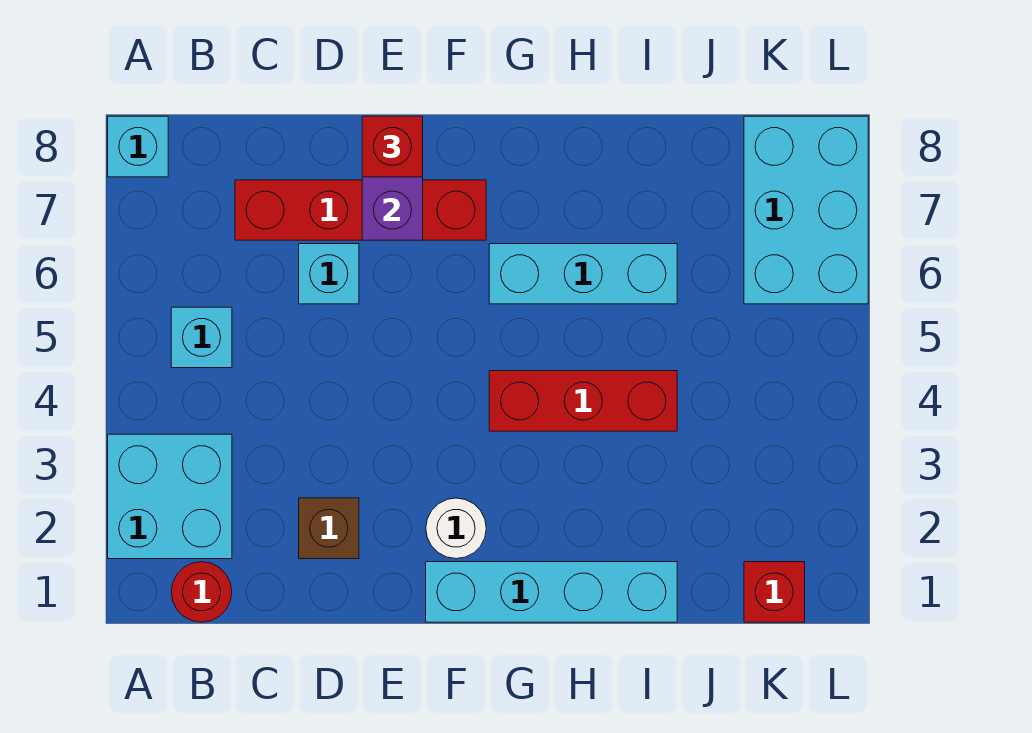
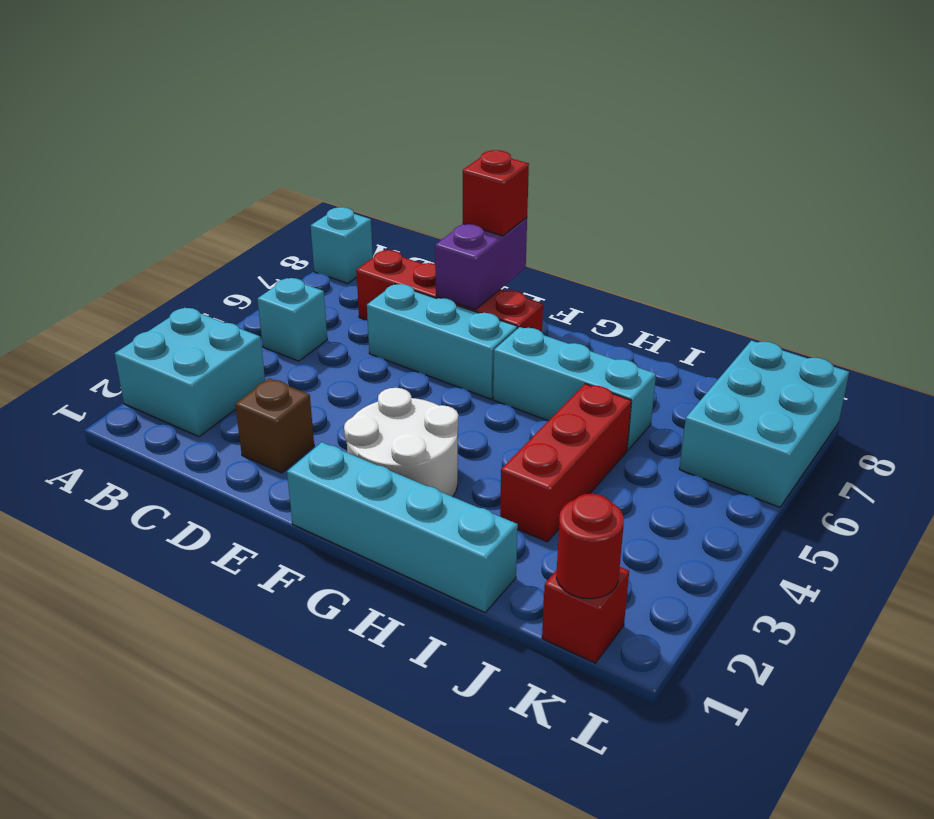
red round brick B1 level 1 -> red round brick K1 level 2
cyan brick D6 level 1 -> cyan brick D6:F6 level 1
white round brick F2 level 1 -> white round brick F2:G3 level 1
red brick G4:I4 level 1 -> red brick I3:I5 level 1

